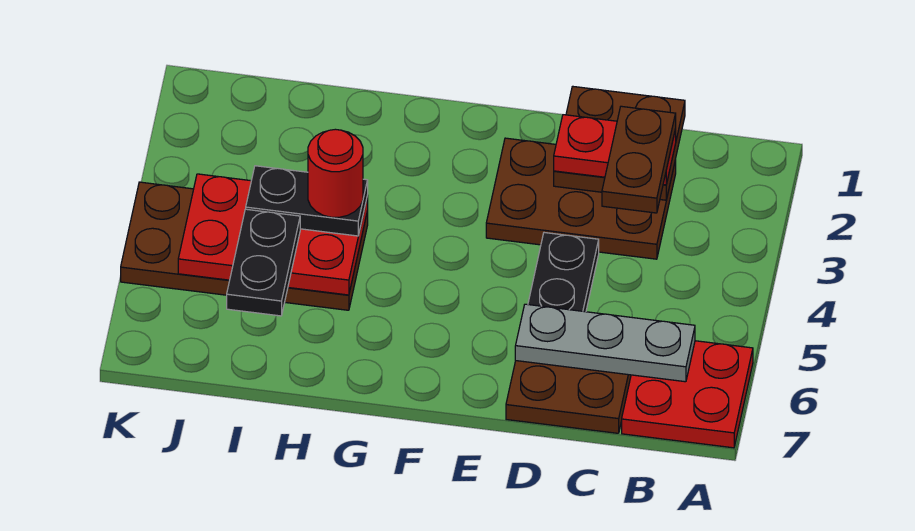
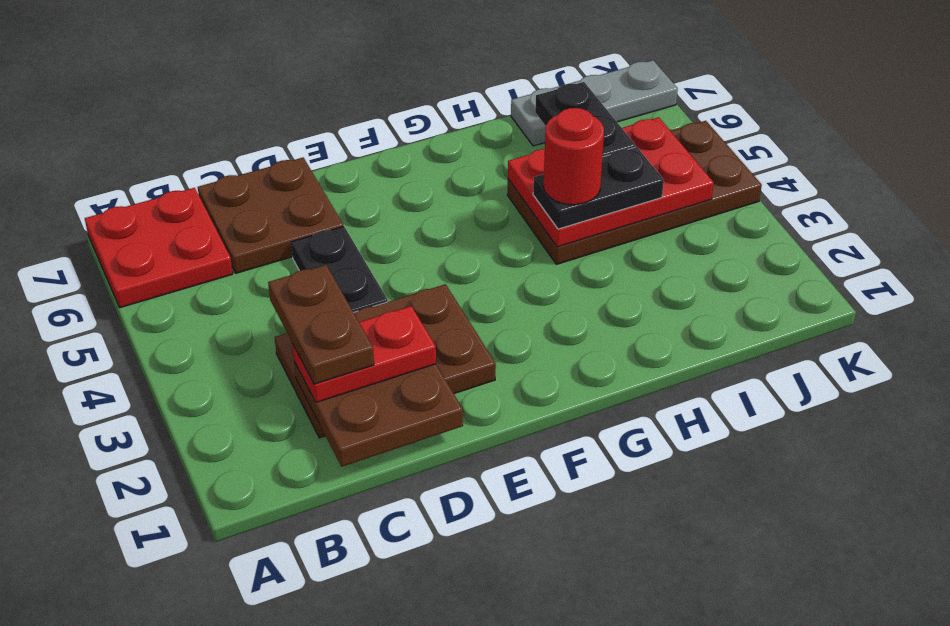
grey plate B6:D6 level 2 -> grey plate I7:K7 level 1

